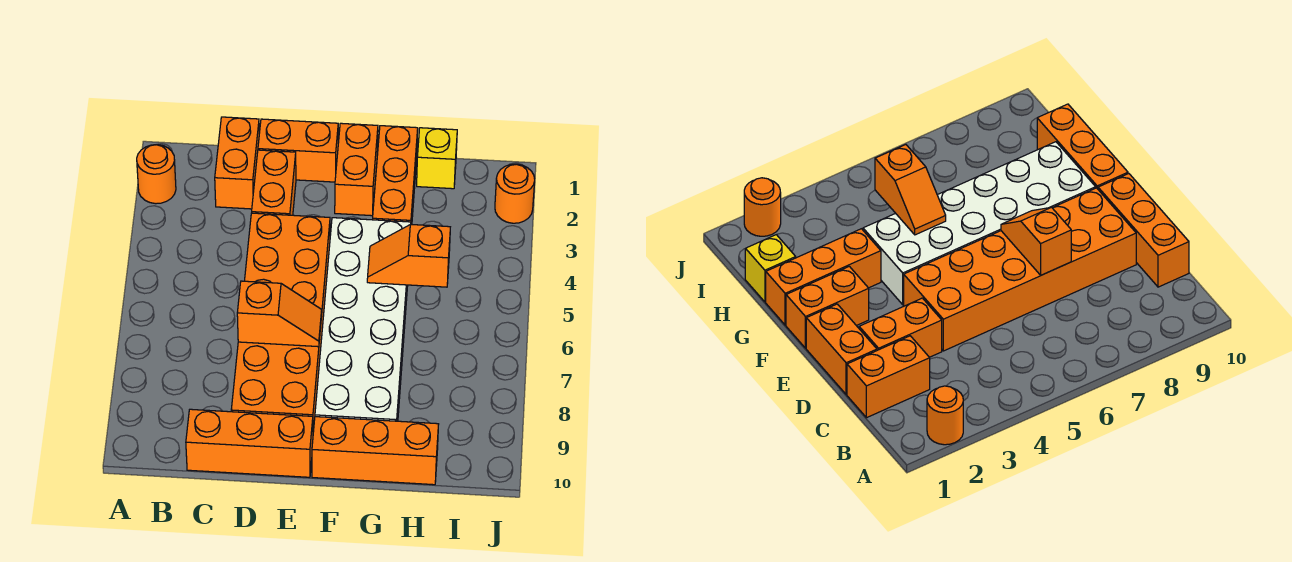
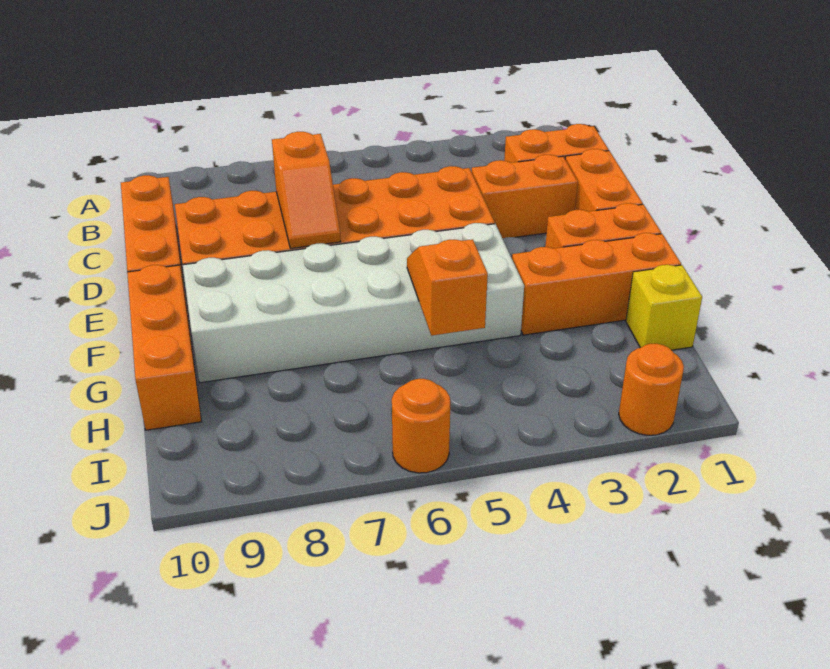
orange round brick A2 level 1 -> orange round brick J6 level 1

